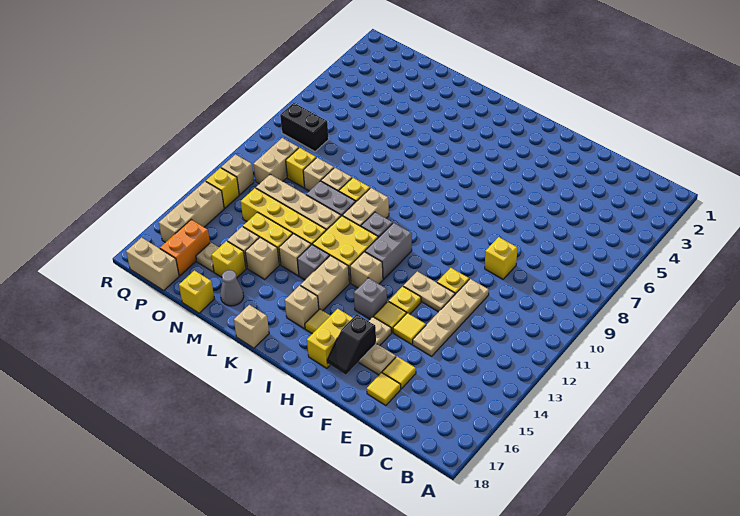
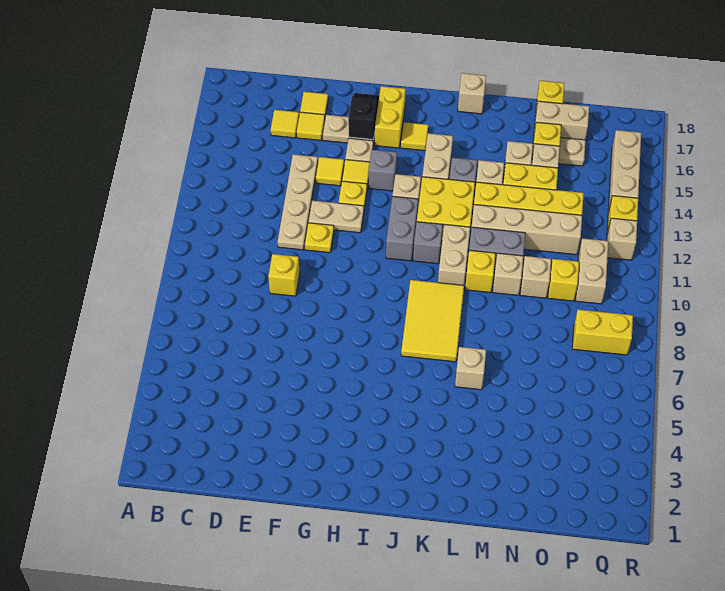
none -> yellow tile D16 level 1
none -> yellow tile J7:K9 level 1
tan brick J16 level 1 -> tan brick L6 level 1
grey cone M17 level 1 -> none
black brick P8:Q8 level 1 -> yellow brick P8:Q8 level 1
orange brick P16:P17 level 1 -> none
tan brick P18:Q18 level 1 -> tan brick N17:O17 level 1

